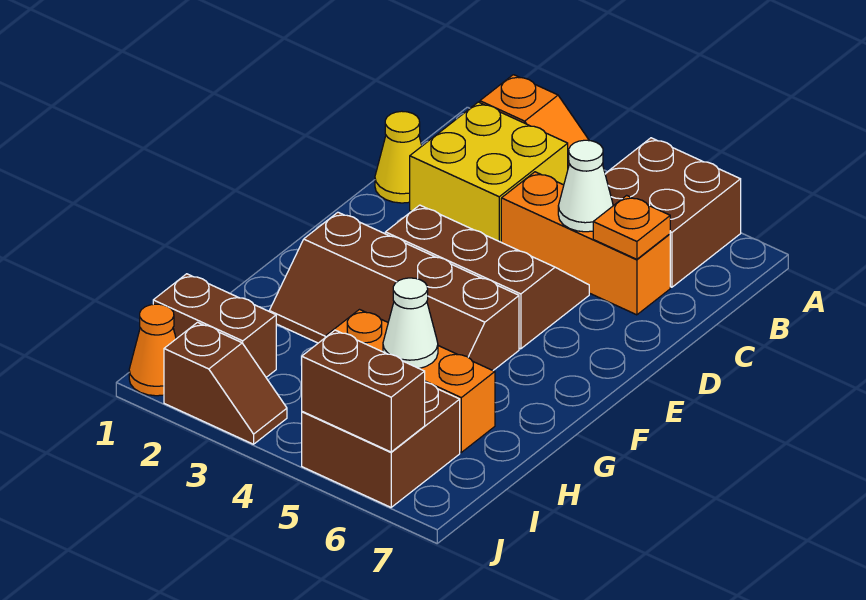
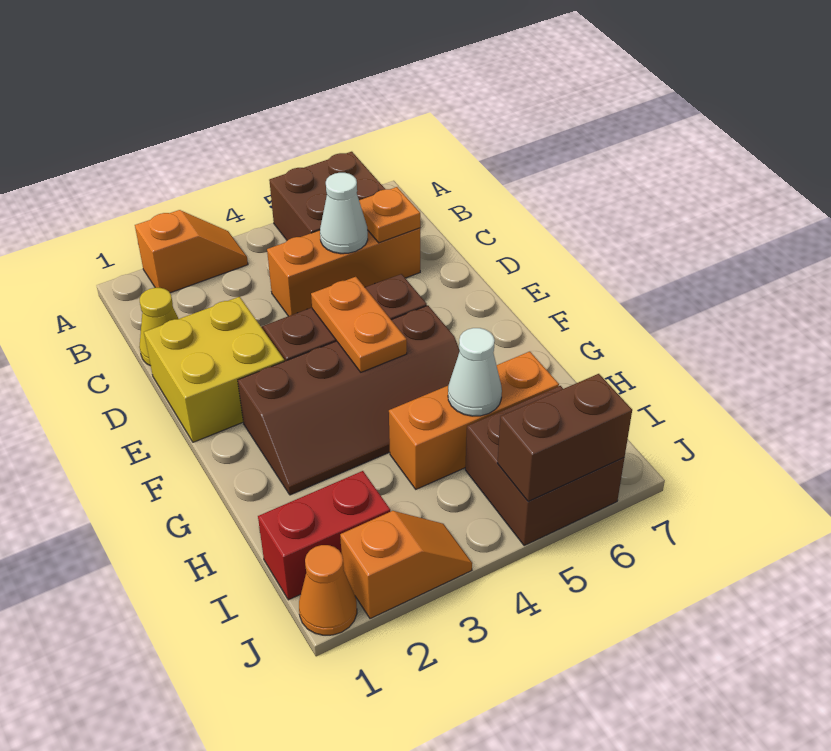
yellow brick B2:C3 level 1 -> yellow brick D1:E2 level 1
none -> orange plate E4:F4 level 2
brown brick I1:I2 level 1 -> red brick I1:I2 level 1
brown slope J2:J3 level 1 top 2 -> orange slope J2:J3 level 1 top 2

